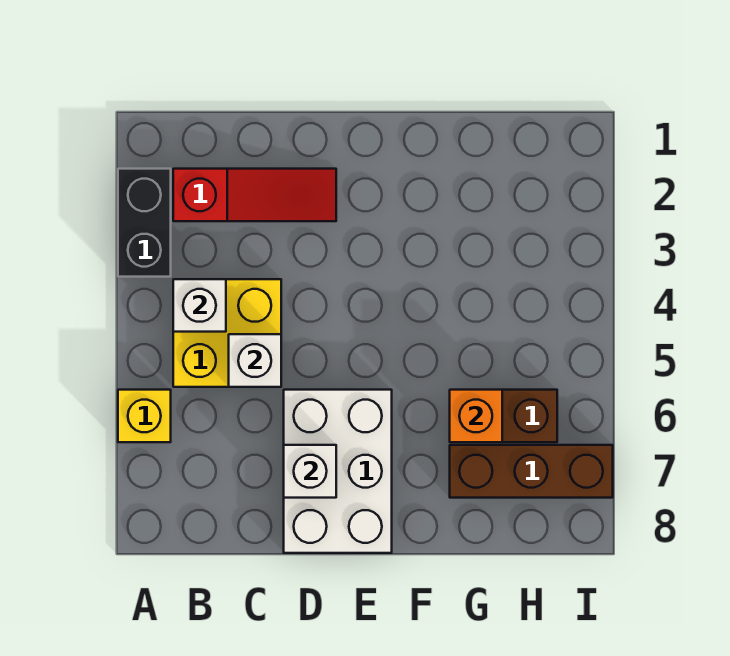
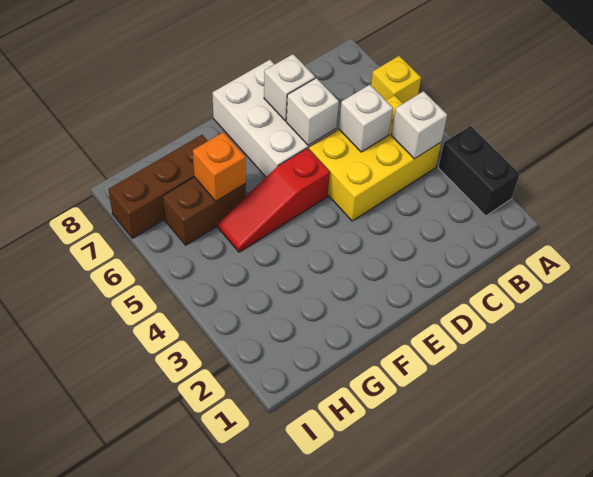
red slope B2:D2 level 1 top B -> red slope E5:G5 level 1 top E
yellow brick B4:C5 level 1 -> yellow brick B4:D5 level 1
none -> white brick D6 level 2

